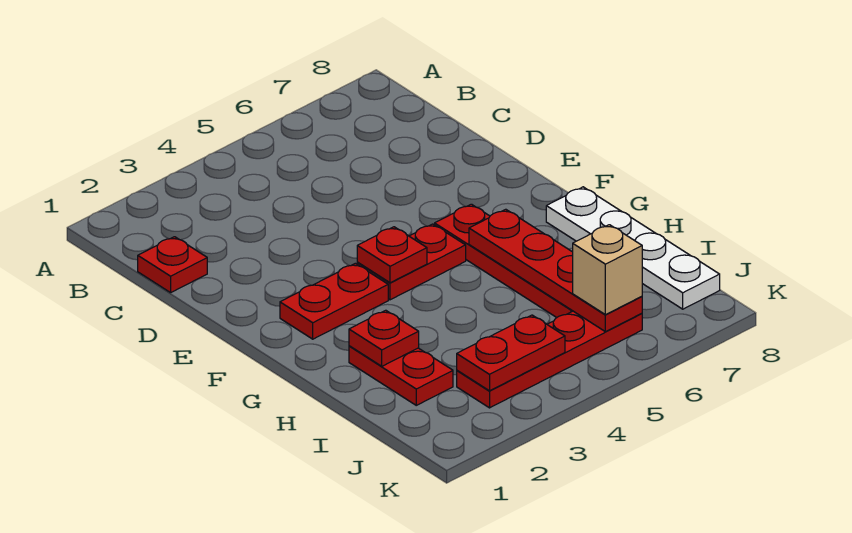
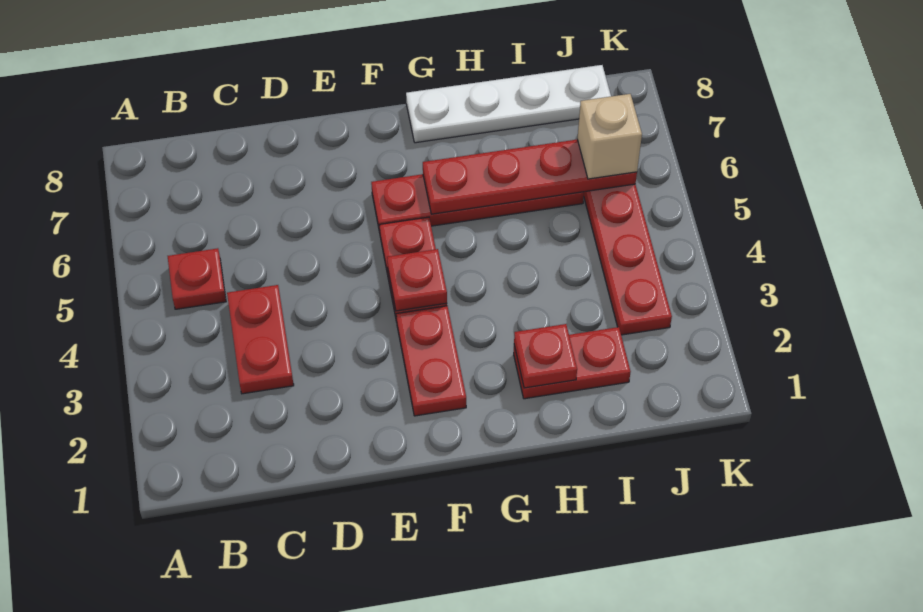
red plate C1 level 1 -> red plate B5 level 1
red plate J3:J4 level 2 -> red plate C3:C4 level 1

